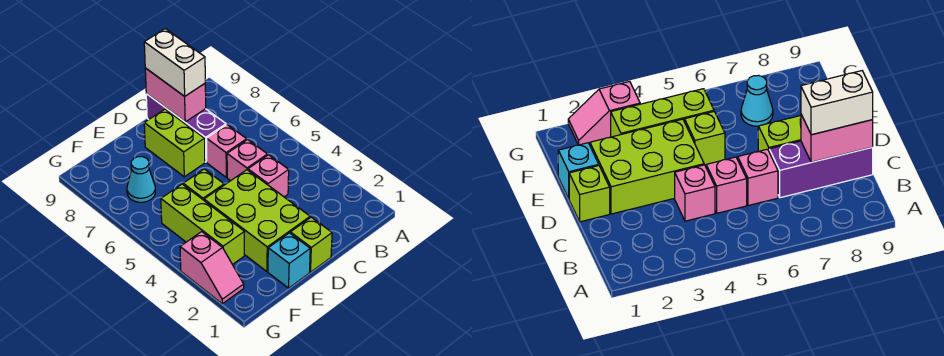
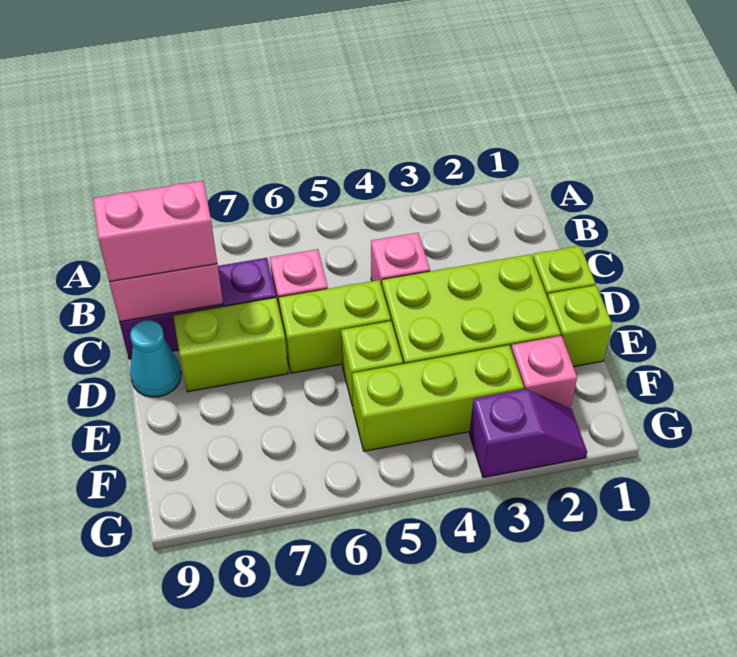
pink brick C5 level 1 -> pink brick F2 level 1
white brick C8:C9 level 3 -> pink brick C8:C9 level 3
none -> lime brick D5:D6 level 1
cyan brick E1 level 1 -> lime brick E1 level 1
cyan cone F7 level 1 -> cyan cone D9 level 1
pink slope G2:G3 level 1 top 3 -> purple slope G2:G3 level 1 top 3

